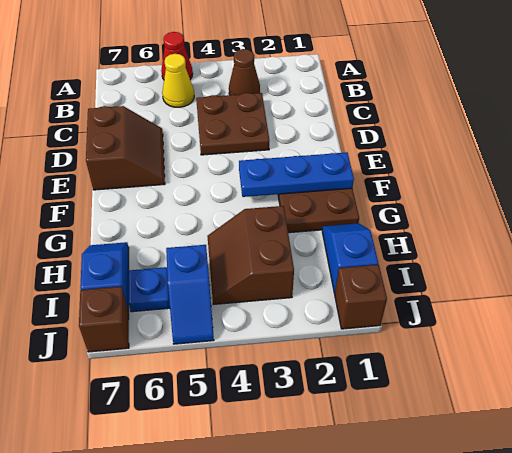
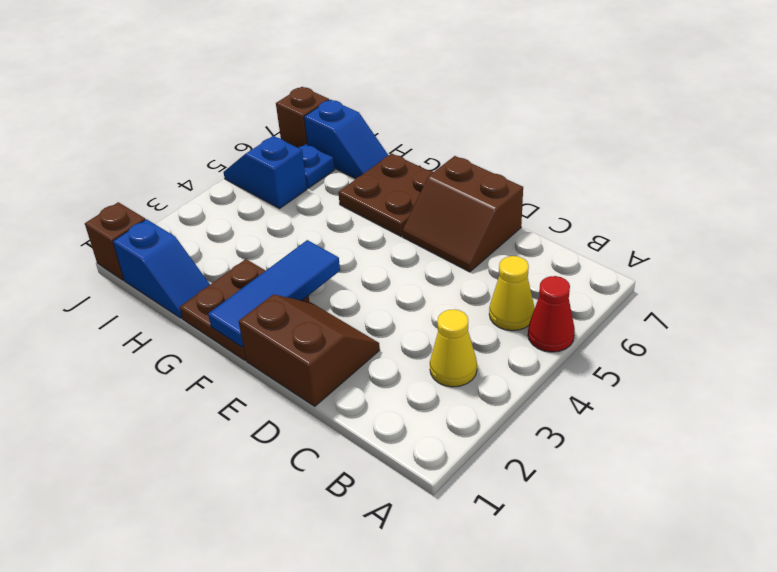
brown cone B3 level 1 -> yellow cone B3 level 1
brown plate C3:D4 level 1 -> brown plate F6:G7 level 1
blue plate F1:F3 level 2 -> blue tile F1:F3 level 2
brown slope H3:I4 level 1 top 3 -> brown slope D1:E2 level 1 top 1

